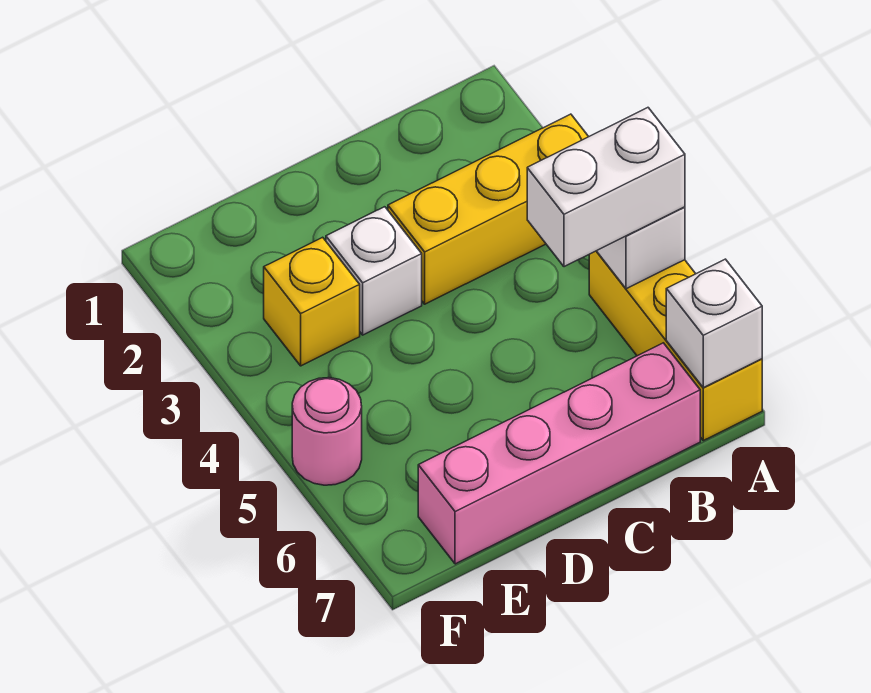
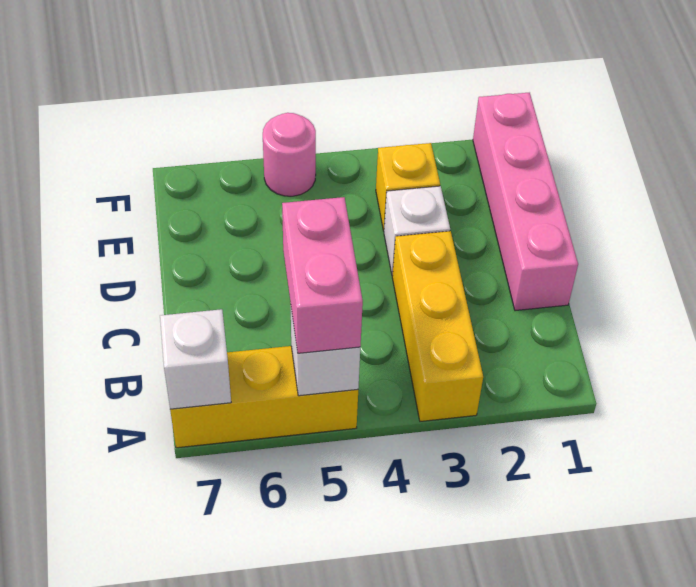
white brick A5:B5 level 3 -> pink brick A5:B5 level 3
pink brick B7:E7 level 1 -> pink brick C1:F1 level 1

